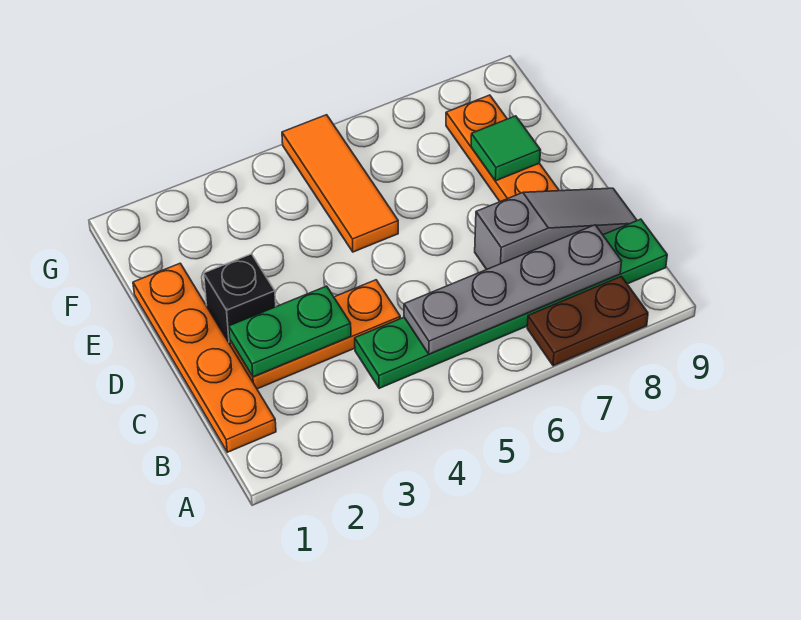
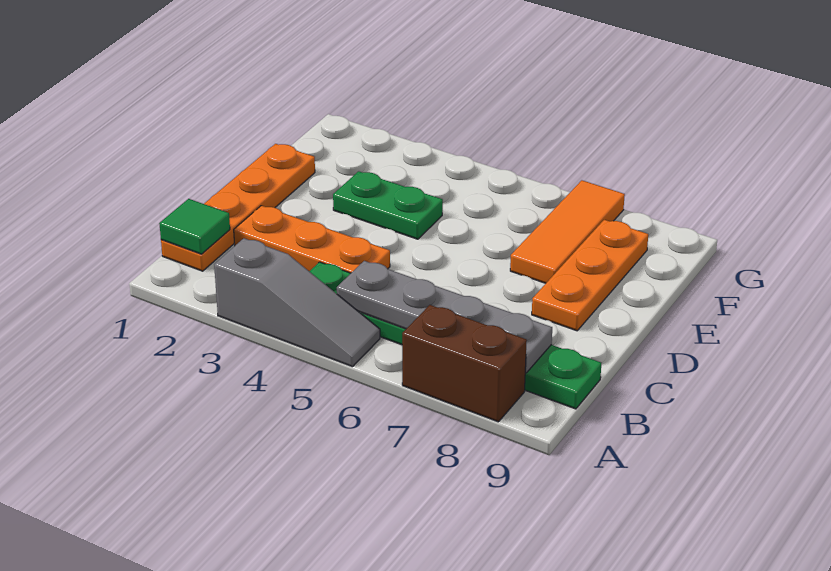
brown plate A7:A8 level 1 -> brown brick A7:A8 level 1
green plate C2:C3 level 2 -> green plate E3:E4 level 1
grey slope C7:C9 level 1 top 7 -> grey slope A3:A5 level 1 top 3
black brick D2 level 1 -> none
orange tile E5:G5 level 1 -> orange tile E7:G7 level 1
green tile E8 level 2 -> green tile B1 level 2

